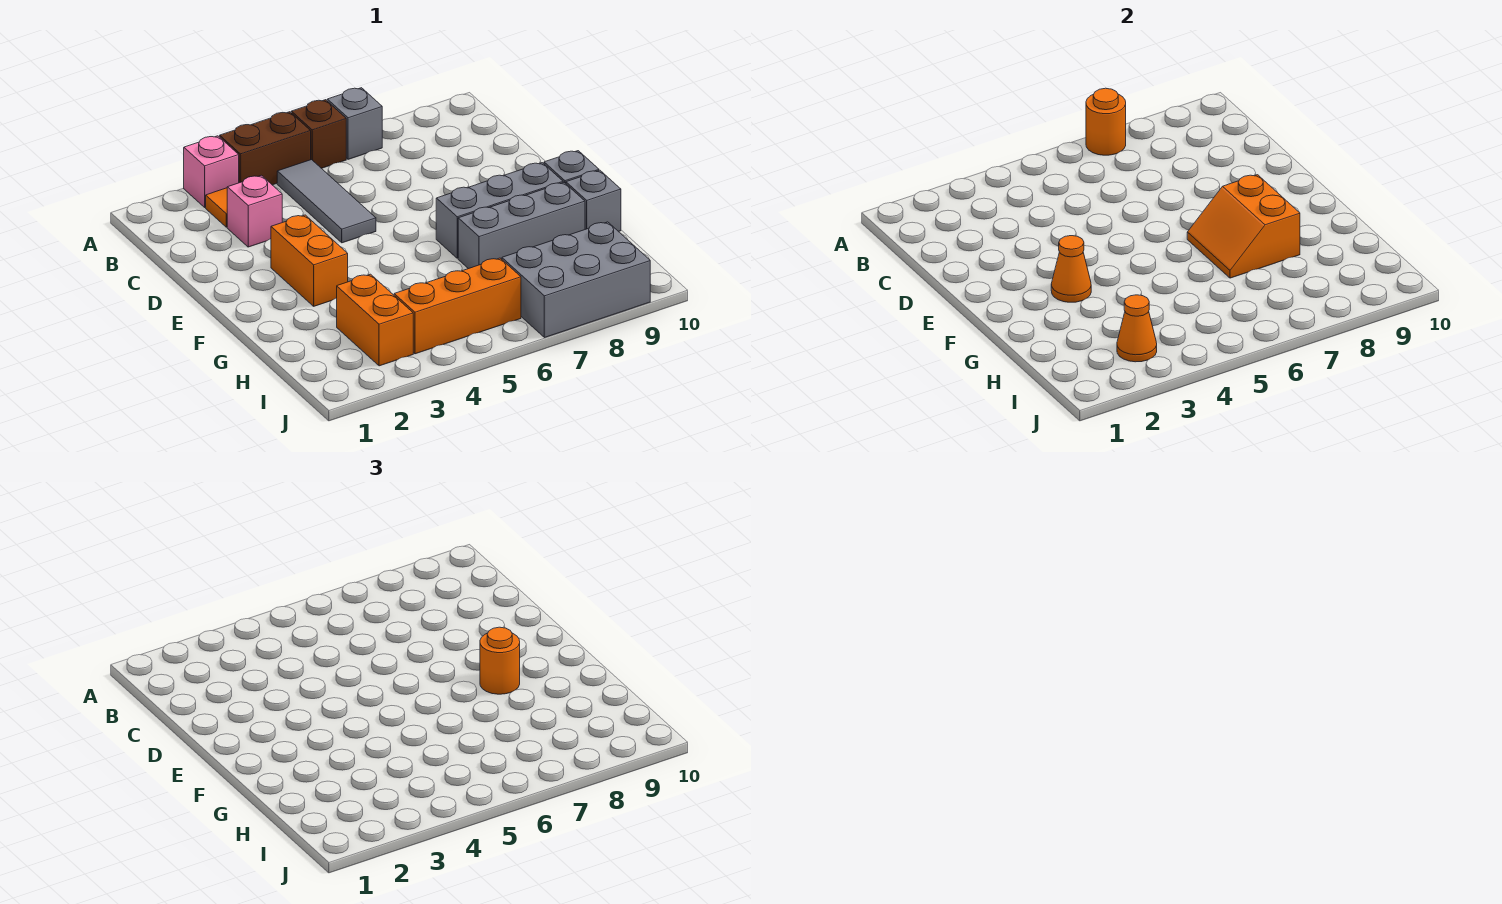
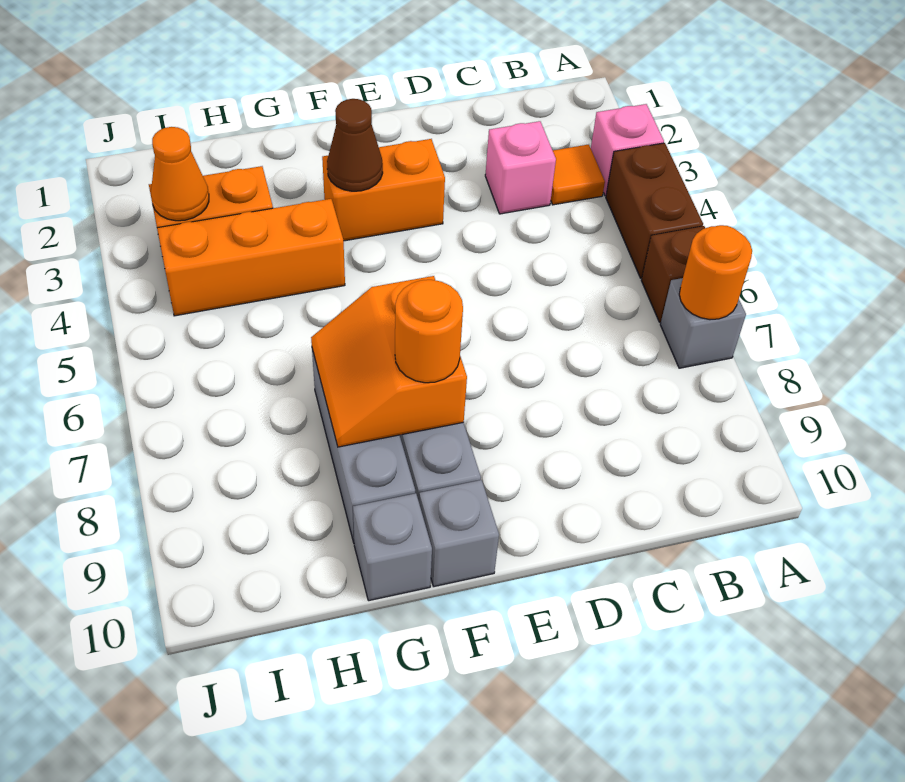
grey tile B5:D5 level 1 -> none
orange cone F3 level 2 -> brown cone F3 level 2
orange slope F7:G8 level 2 top 8 -> orange slope F7:G8 level 2 top F
orange brick I4:I6 level 1 -> orange brick G4:I4 level 1
grey brick I7:J9 level 1 -> none

